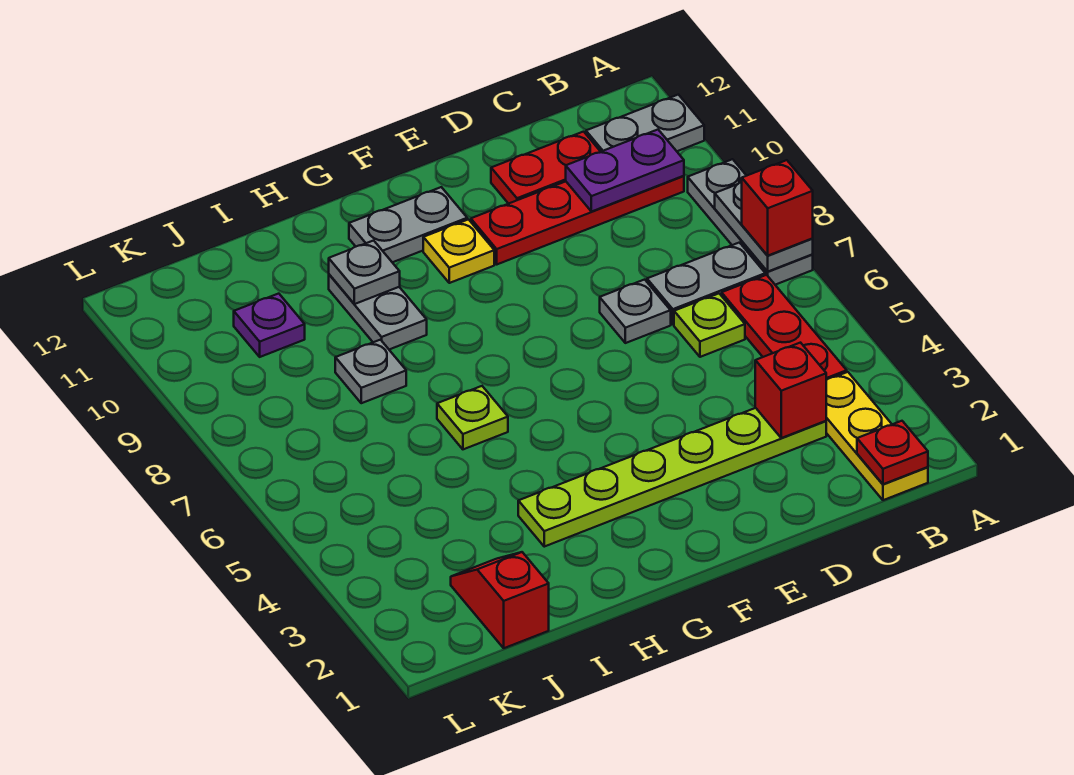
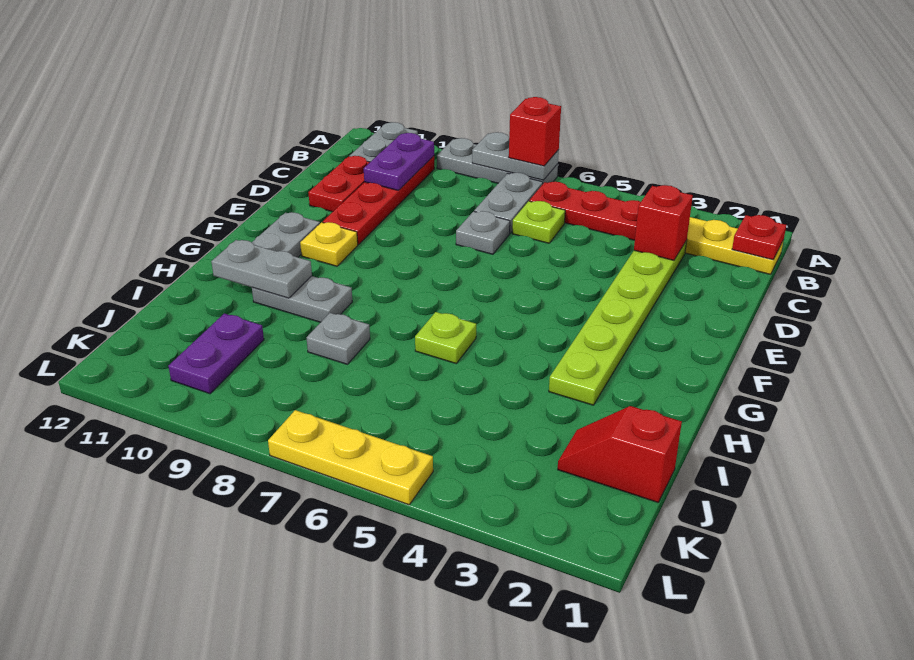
grey plate H10 level 2 -> grey plate H10:H11 level 2
purple plate J10 level 1 -> purple plate J10:K10 level 1
none -> yellow plate L5:L7 level 1

